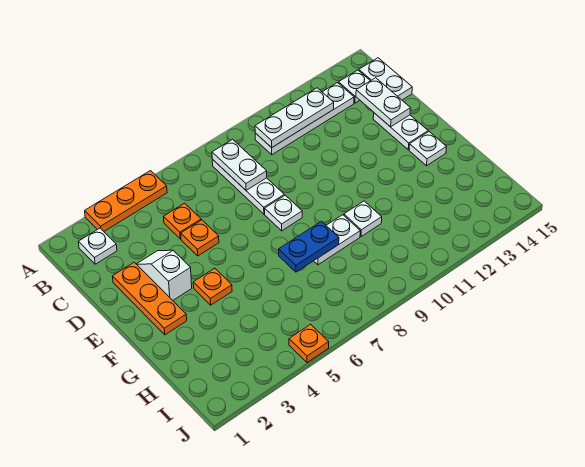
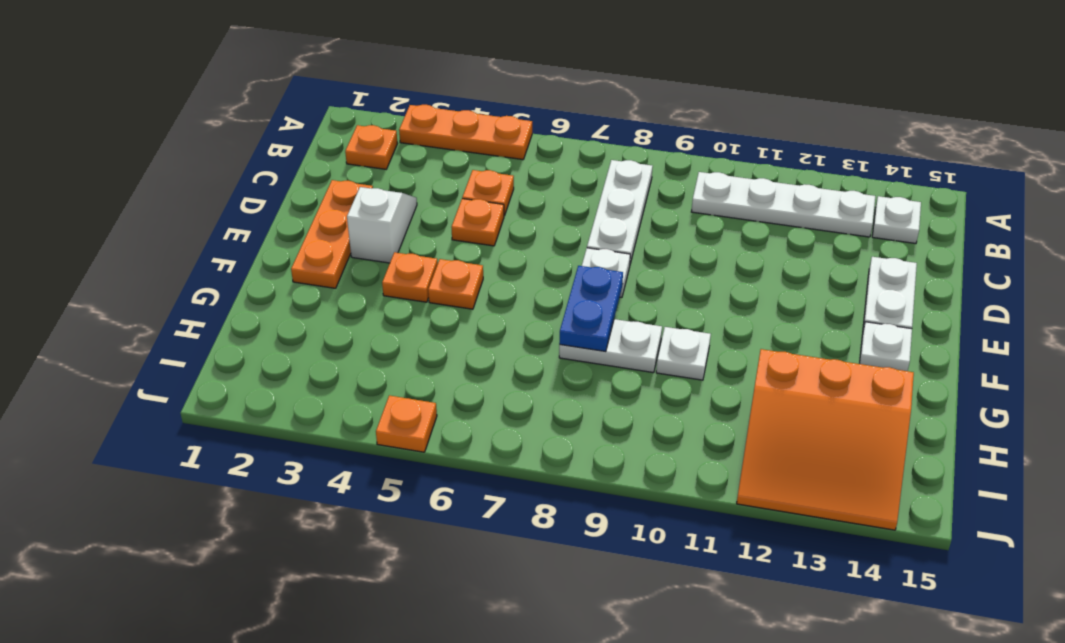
white plate B2 level 1 -> orange plate B2 level 1
white plate B8:C8 level 2 -> none
white plate B10:B12 level 2 -> none
white plate B15:C15 level 1 -> none
white plate C14:D14 level 2 -> none
none -> orange plate F5 level 1
blue plate G7:G8 level 2 -> blue plate F8:G8 level 2
none -> orange slope H12:J14 level 1 top H

